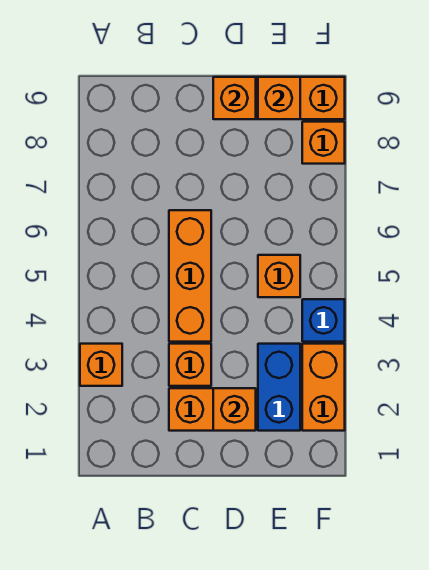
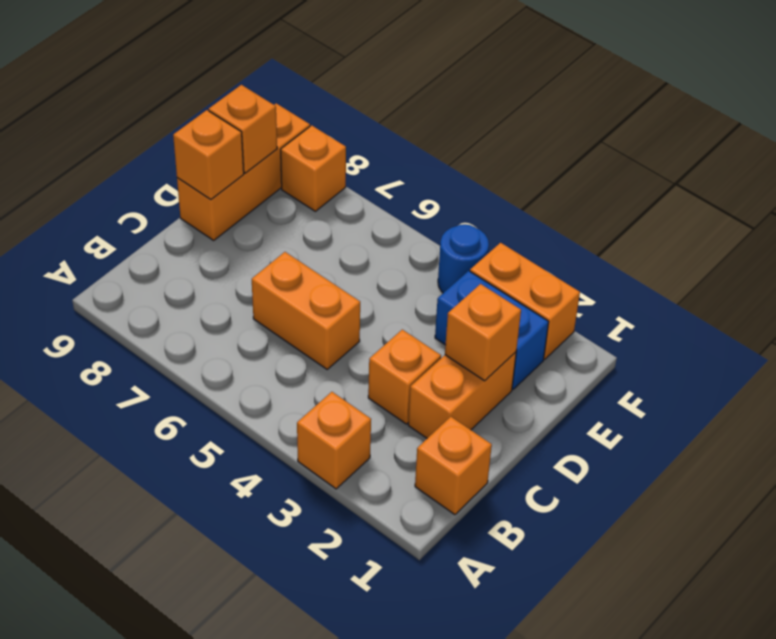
orange brick C4:C6 level 1 -> orange brick C5:C6 level 1
orange brick E5 level 1 -> orange brick B1 level 1
blue brick F4 level 1 -> blue round brick F4 level 1

